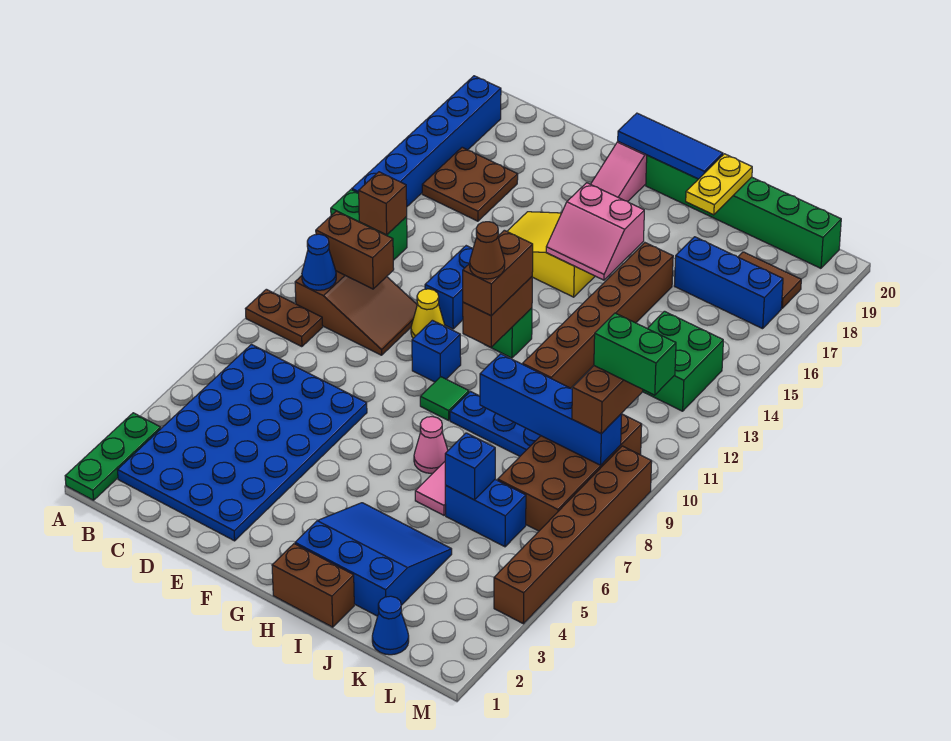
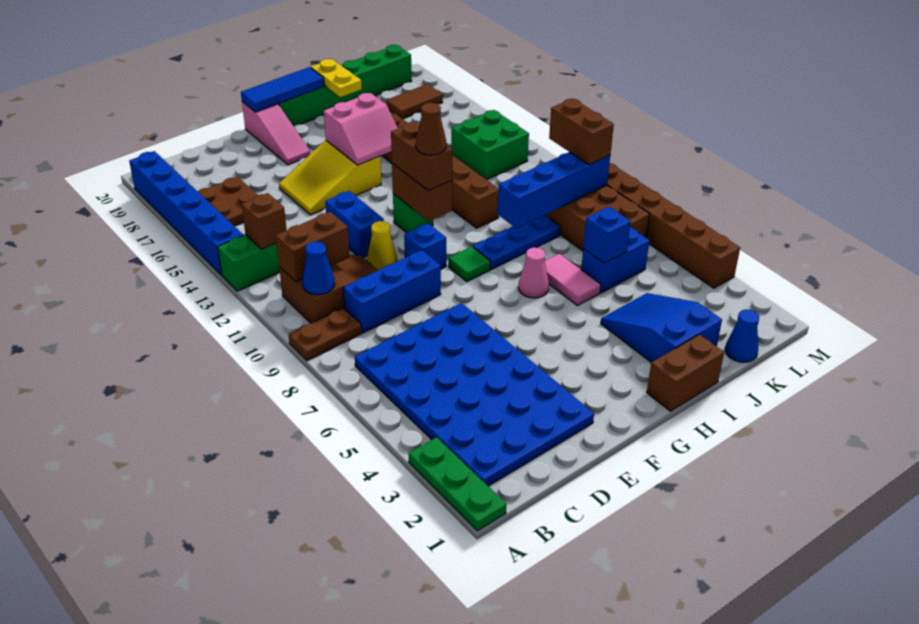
blue slope H2:J4 level 1 top 2 -> blue slope I2:J4 level 1 top 2
blue brick J17:L17 level 1 -> blue brick C9:E9 level 1
green brick L10:M10 level 4 -> none

